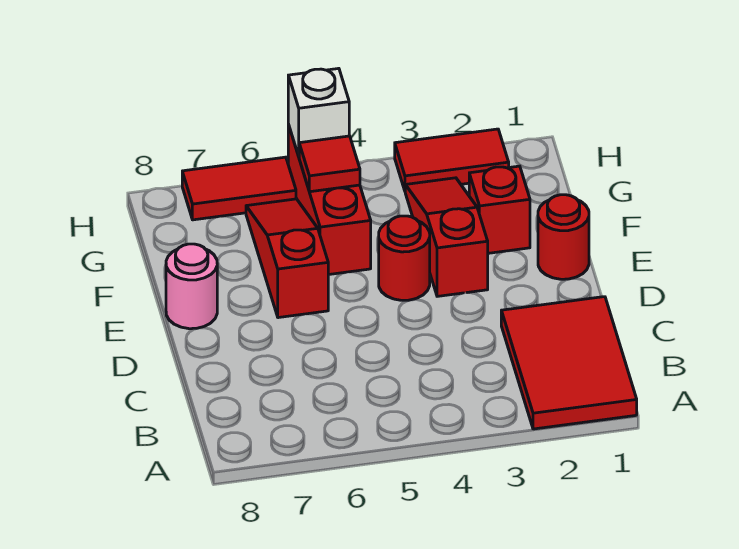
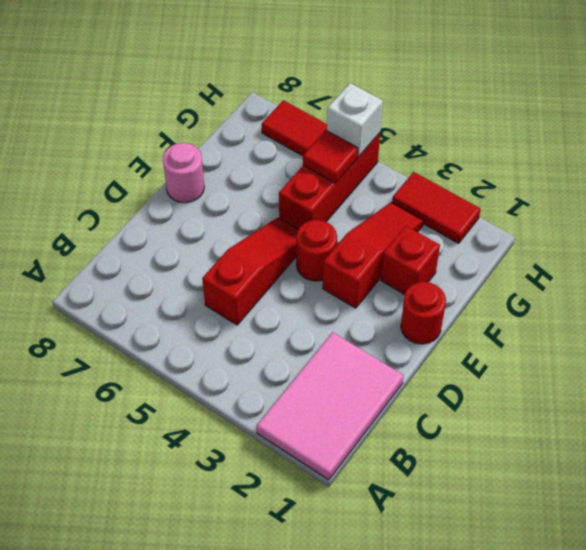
red tile A1:C2 level 1 -> pink tile A1:C2 level 1
red slope E6:G6 level 1 top E -> red slope C5:E5 level 1 top C

